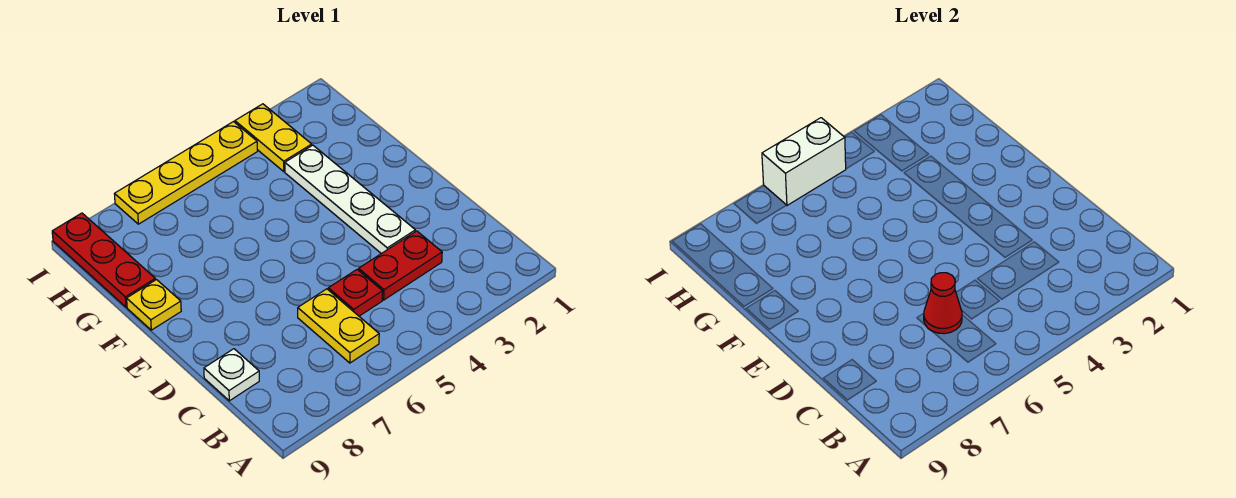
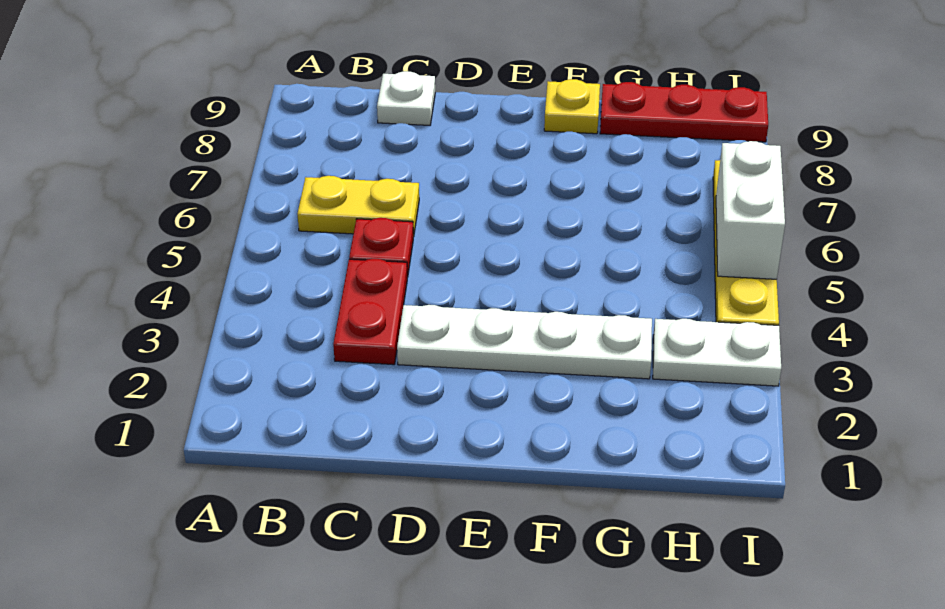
red cone C6 level 2 -> none
yellow plate H3:I3 level 1 -> white plate H3:I3 level 1

